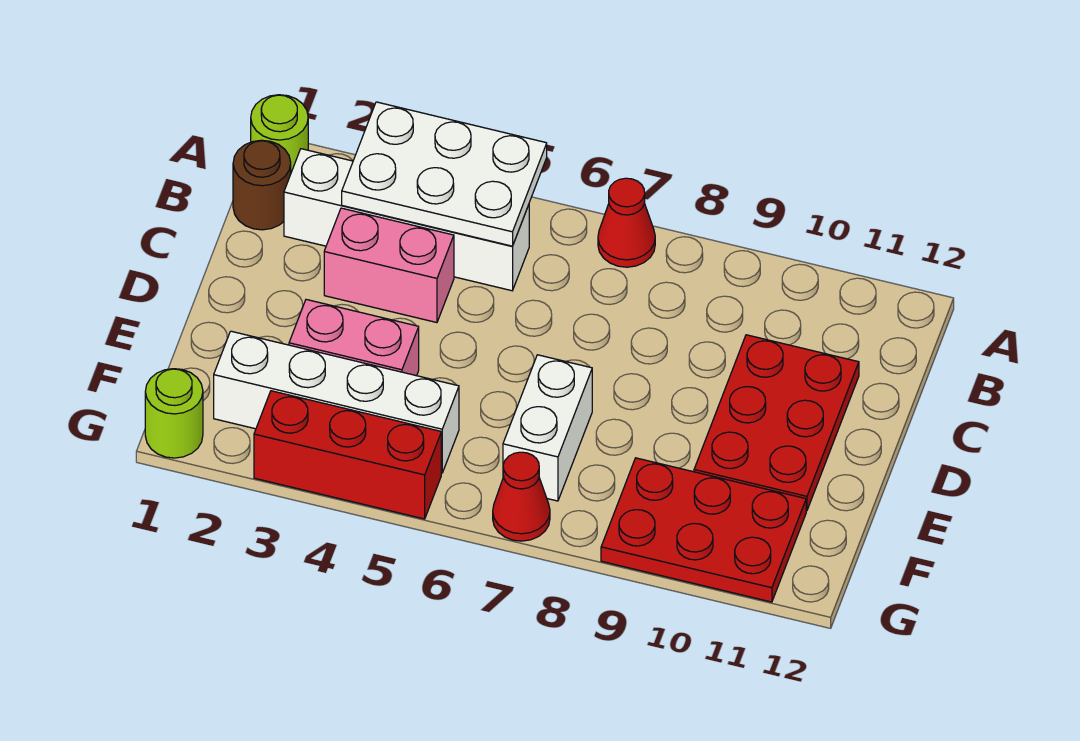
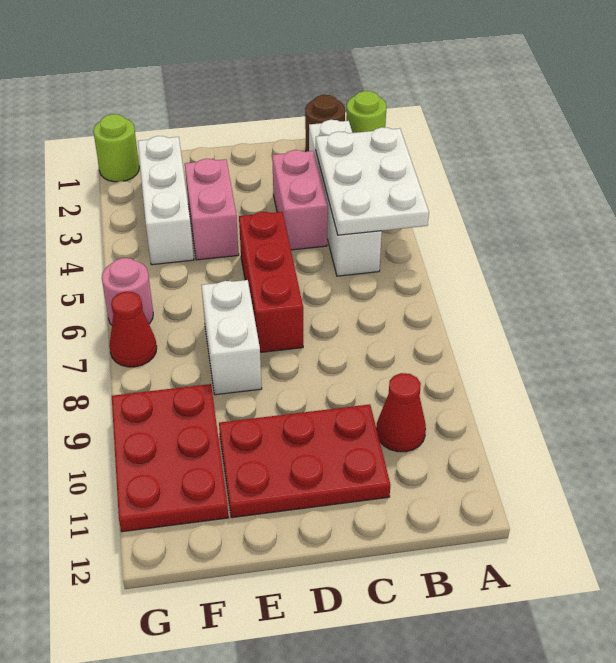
red cone A7 level 1 -> red cone B10 level 1
white brick E7:F7 level 1 -> white brick E7:E8 level 1
white brick F2:F5 level 1 -> white brick F2:F4 level 1
red brick G3:G5 level 1 -> red brick D5:D7 level 1
none -> pink round brick G6 level 1

